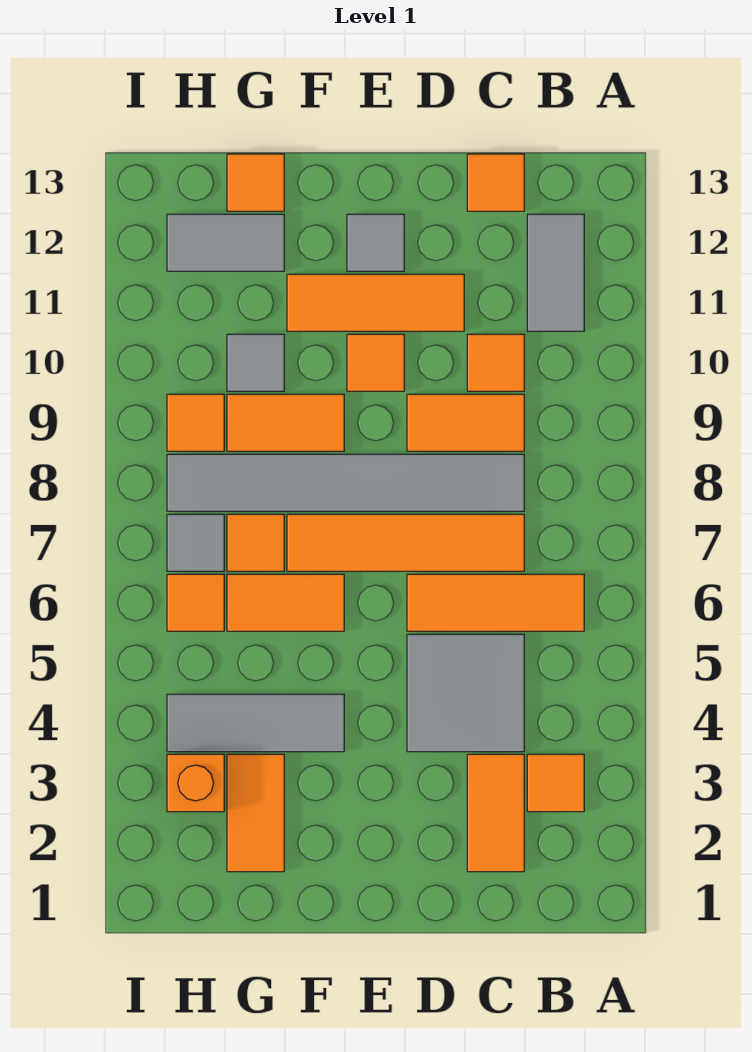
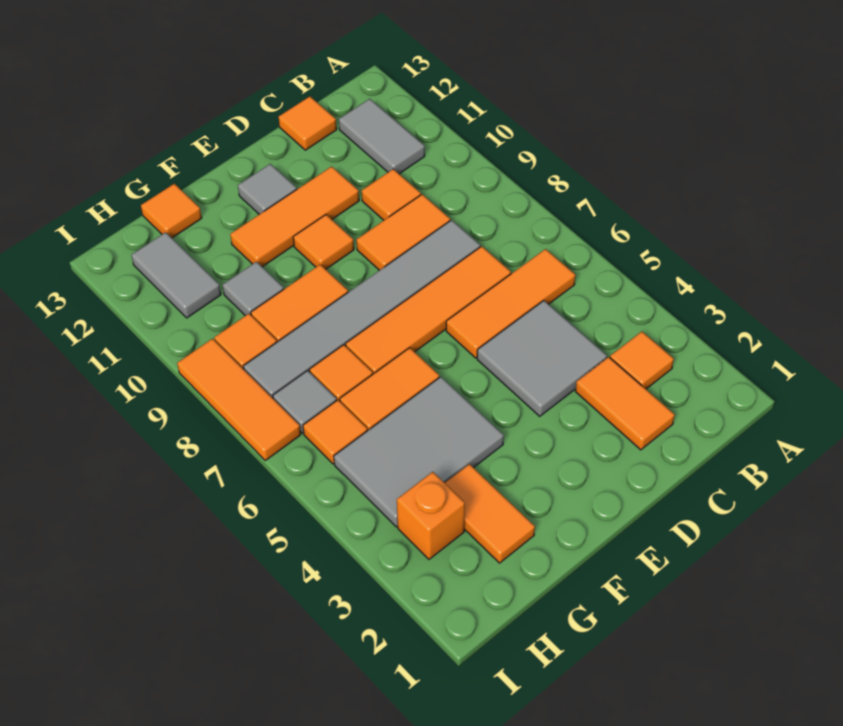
grey tile F4:H4 level 1 -> grey tile F4:H5 level 1
grey tile G12:H12 level 1 -> grey tile H11:H12 level 1
none -> orange tile I7:I9 level 1

